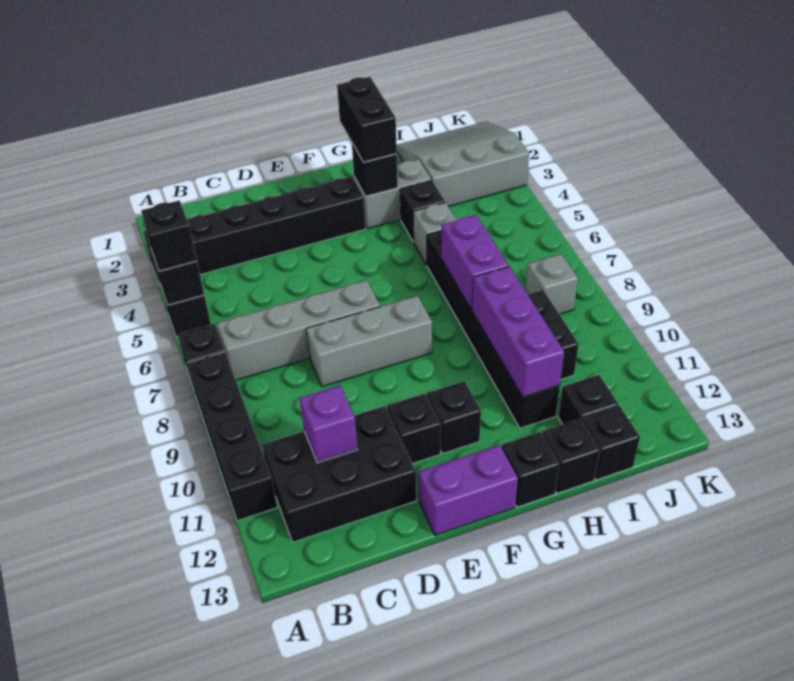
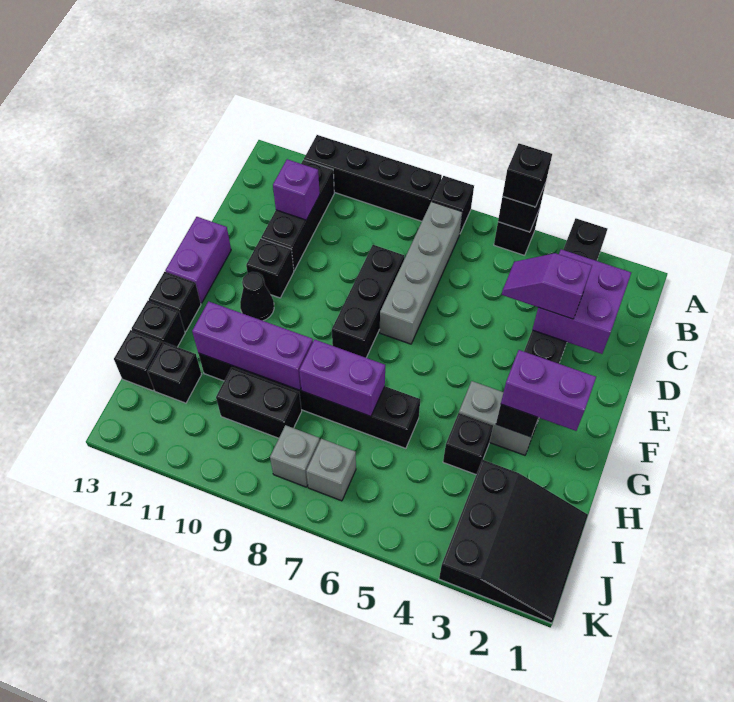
black brick B11:D12 level 1 -> black brick B11:D11 level 1
none -> purple brick C2:D3 level 2
none -> purple slope D3:D4 level 3 top 3
grey brick D8:F8 level 1 -> black brick D8:F8 level 1
black brick F11 level 1 -> black cone F11 level 1
black brick G2:G3 level 3 -> purple brick G2:G3 level 3
grey brick G3:H3 level 1 -> grey brick G3:G4 level 1
grey brick H5 level 1 -> grey brick J7 level 1
grey slope I1:K3 level 1 top 3 -> black slope I1:K3 level 1 top 3

